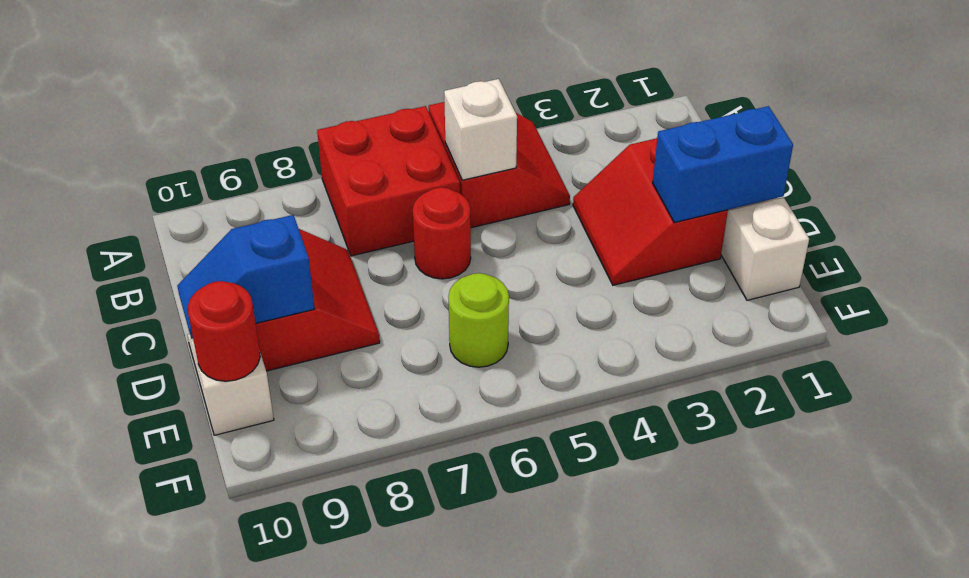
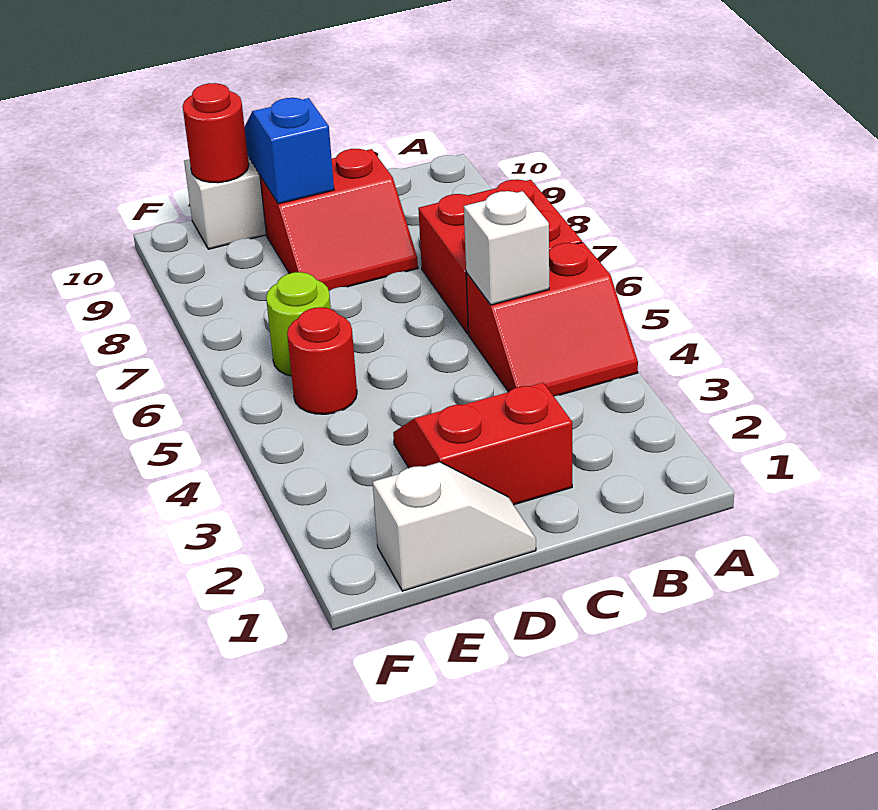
red round brick C6 level 1 -> red round brick E5 level 1
blue brick D1:D2 level 2 -> none

